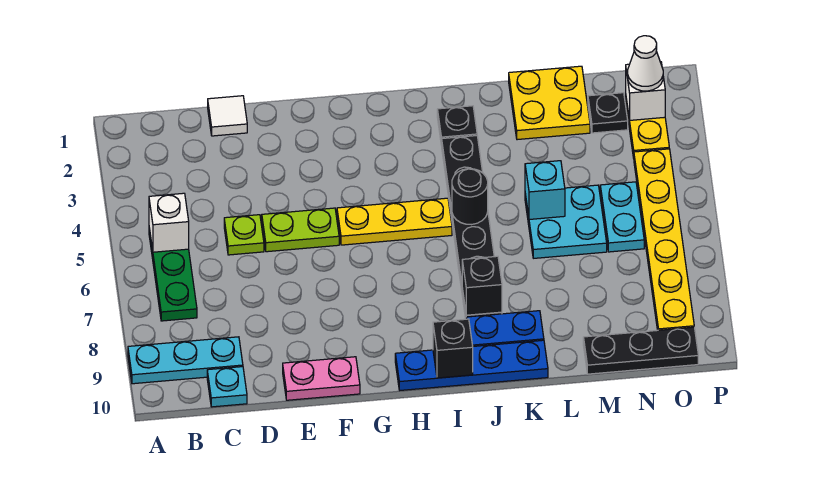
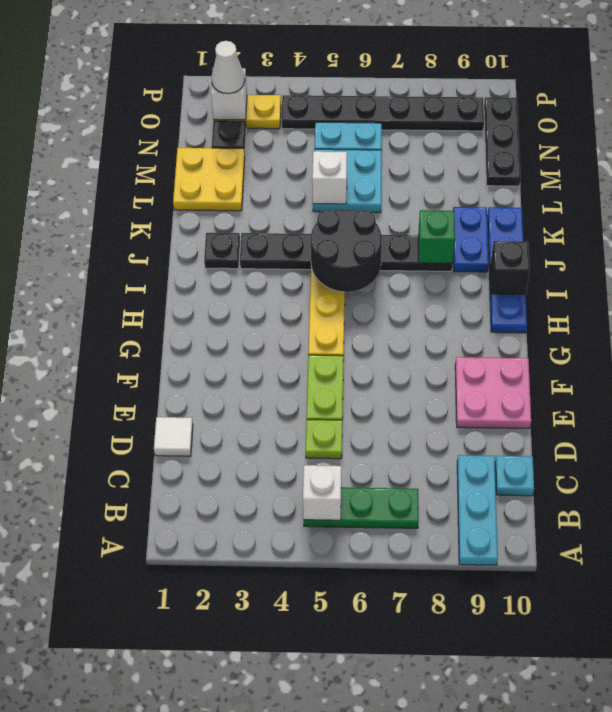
pink plate E10:F10 level 1 -> pink plate E9:F10 level 1
black round brick J5 level 2 -> black round brick I5:J6 level 2
black brick J8 level 2 -> green brick J8 level 2
cyan brick L5 level 2 -> white brick L5 level 2
yellow plate O4:O9 level 1 -> black plate O4:O9 level 1

